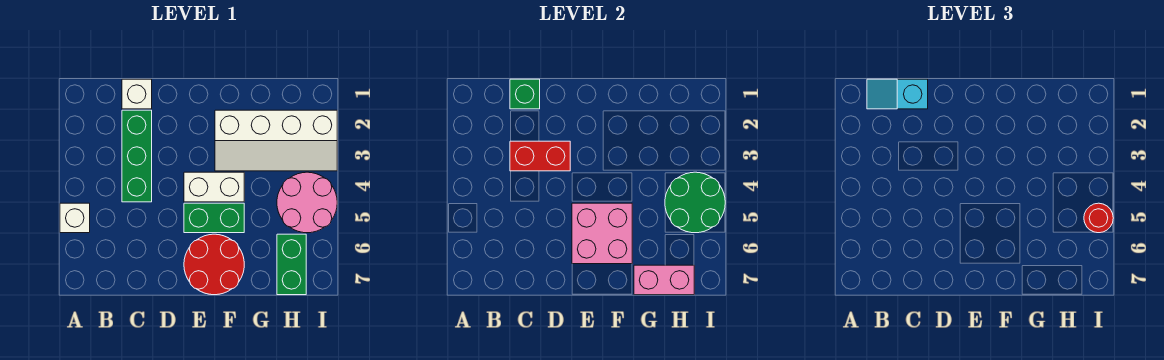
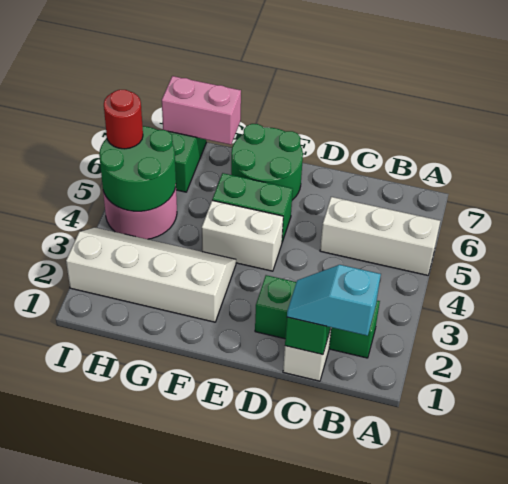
white brick A5 level 1 -> white brick A5:C5 level 1
cyan slope B1:C1 level 3 top C -> cyan slope B1:C1 level 3 top B
green brick C2:C4 level 1 -> green brick B2:D2 level 1
red brick C3:D3 level 2 -> none
pink brick E5:F6 level 2 -> none
red round brick E6:F7 level 1 -> green round brick E6:F7 level 1

